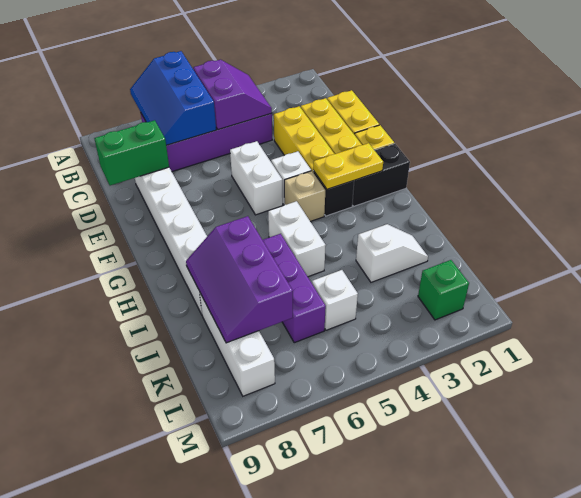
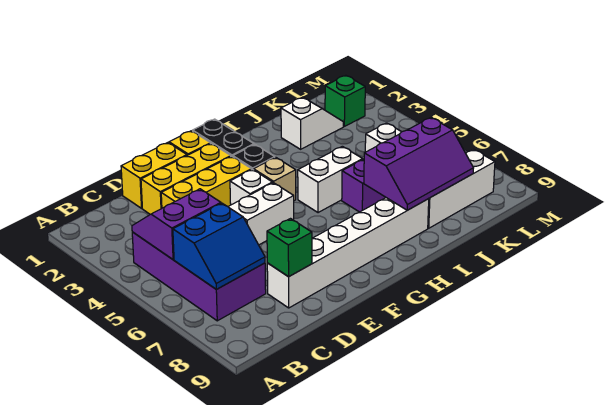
blue slope A6:C7 level 2 top 6 -> blue slope B6:C7 level 2 top 6
green brick D8:D9 level 2 -> green brick D8 level 2
yellow plate G2:G3 level 2 -> none
white slope J2:J3 level 1 top 3 -> white slope J2:K2 level 1 top J

